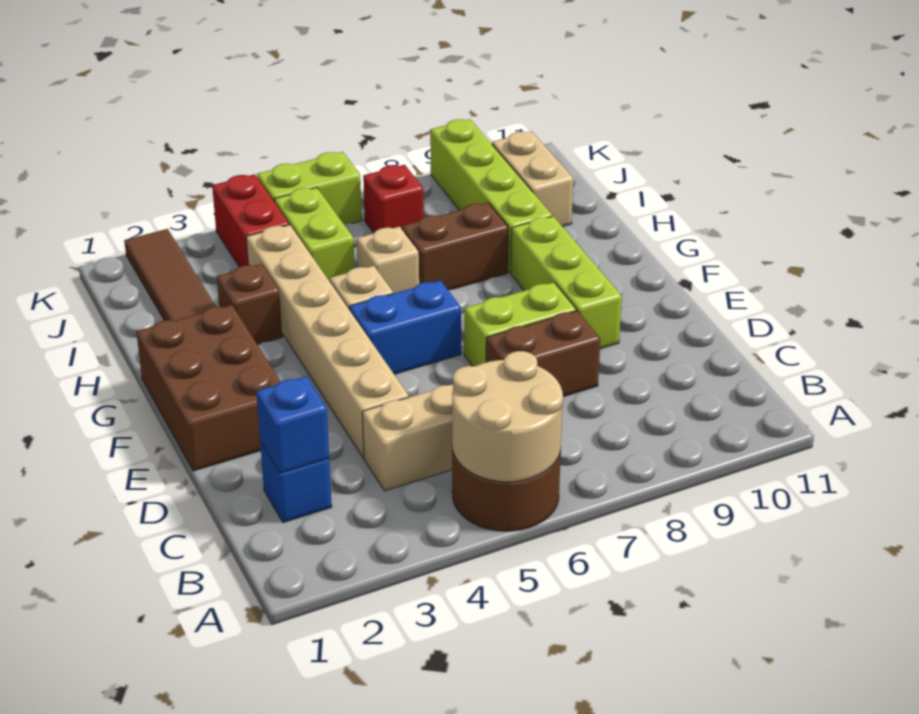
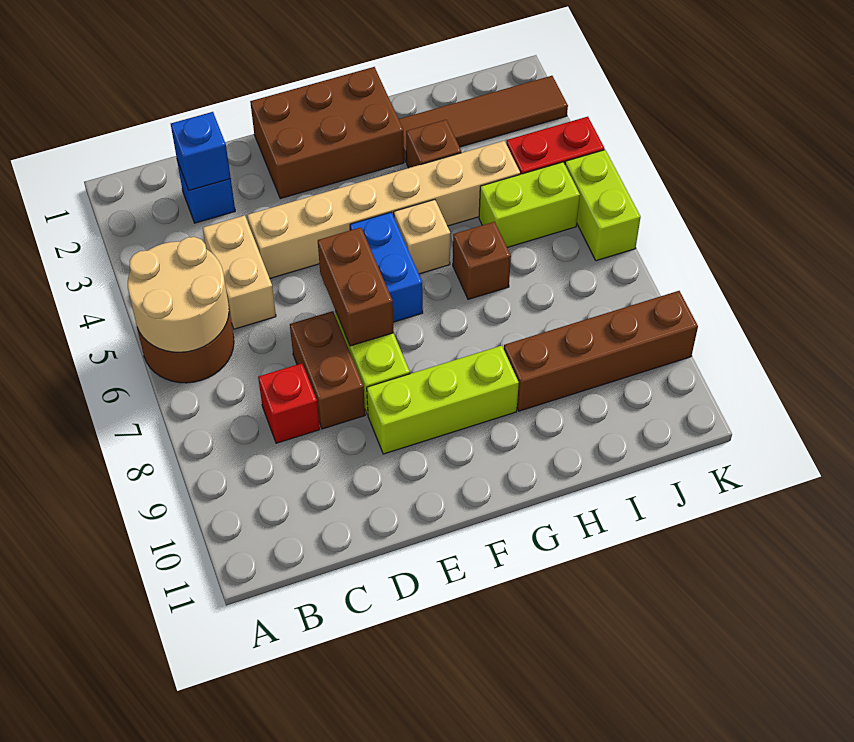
tan brick H6 level 1 -> brown brick H6 level 1
brown brick H7:H8 level 1 -> brown brick E6:E7 level 2
lime brick H9:K9 level 1 -> brown brick H9:K9 level 1
tan brick I10:J10 level 1 -> none
red brick J7 level 1 -> red brick C8 level 1

